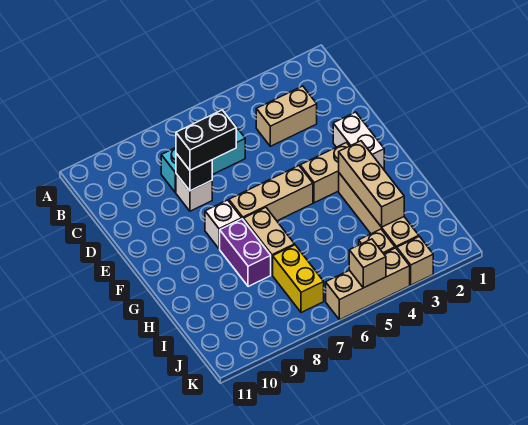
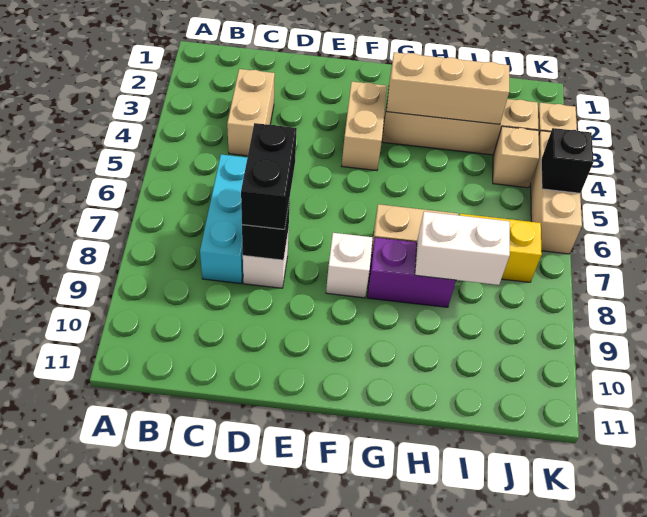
white brick E2:F2 level 1 -> white brick H8:I8 level 2
tan brick F5:F7 level 1 -> none
tan brick K5 level 2 -> black brick K5 level 2

